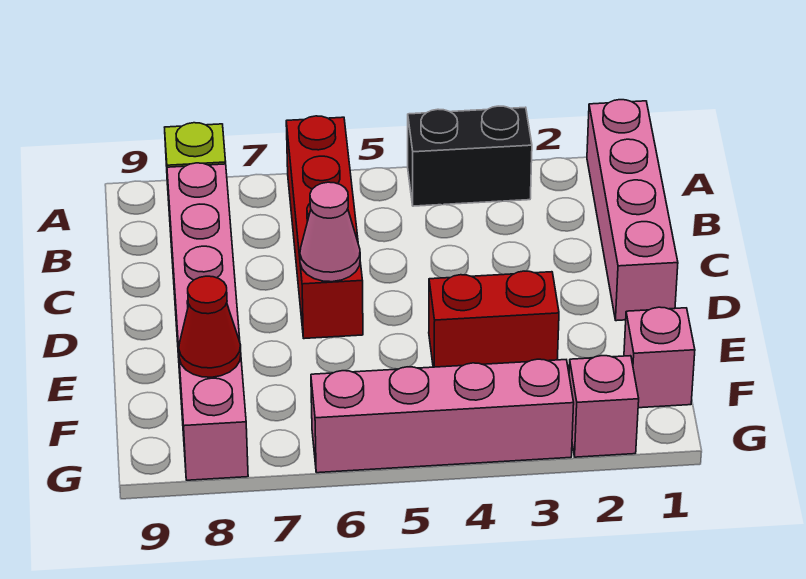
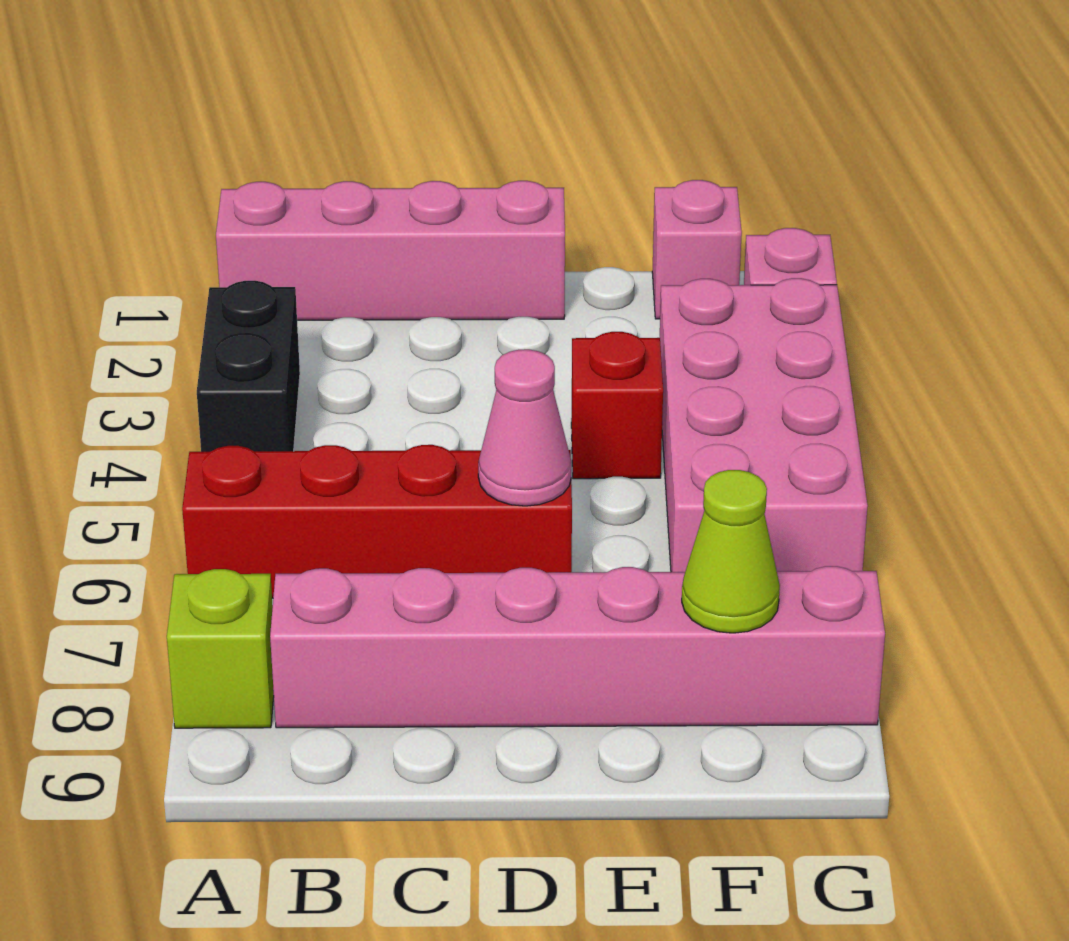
red brick E3:E4 level 1 -> red brick E4 level 1
red cone F8 level 2 -> lime cone F8 level 2
pink brick G3:G6 level 1 -> pink brick F3:G6 level 1

